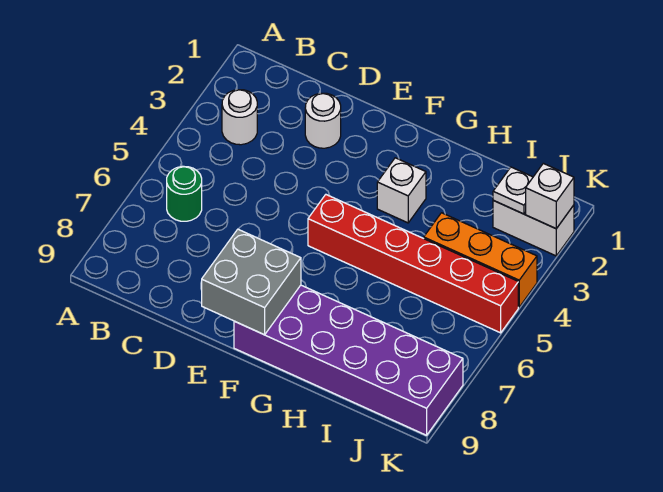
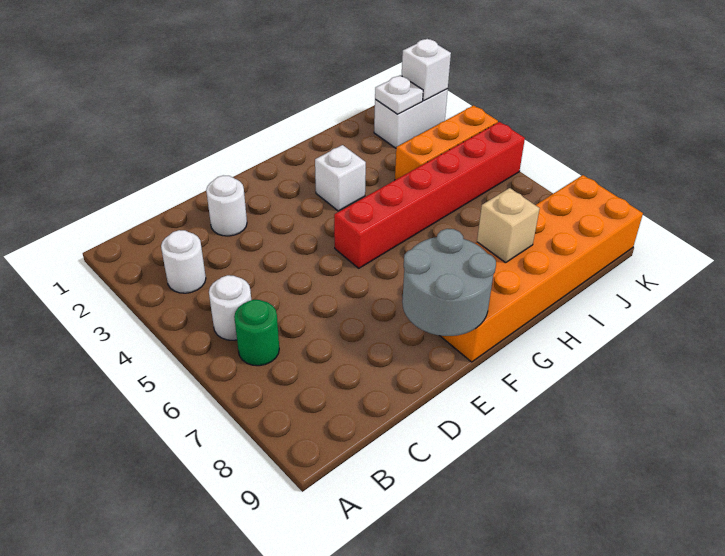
none -> white round brick B5 level 1
grey brick E8:F9 level 2 -> grey round brick E8:F9 level 2
purple brick F8:K9 level 1 -> orange brick F8:K9 level 1
none -> tan brick H8 level 2

